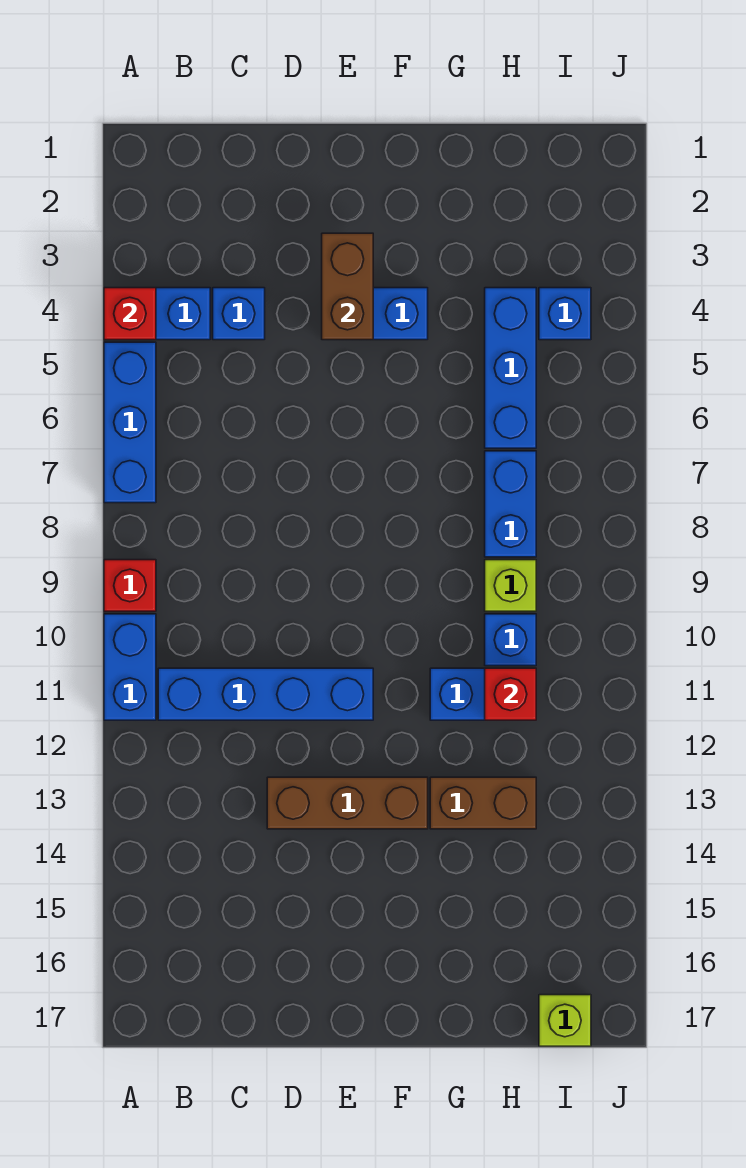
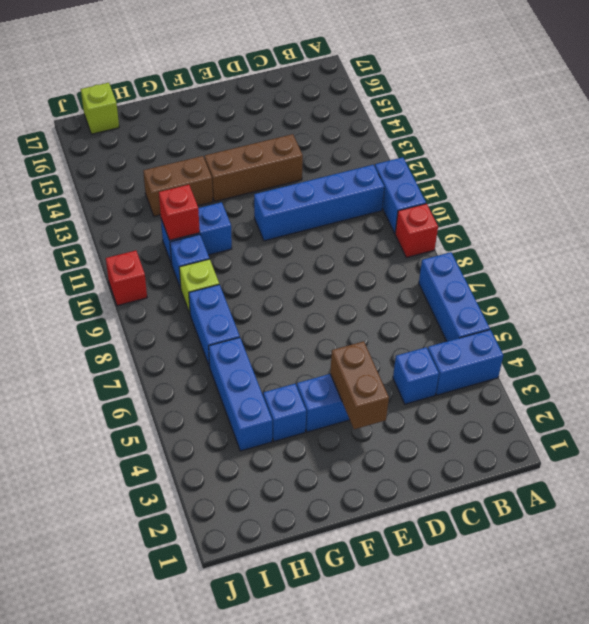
red brick A4 level 2 -> red brick J10 level 1
blue brick I4 level 1 -> blue brick G4 level 1

